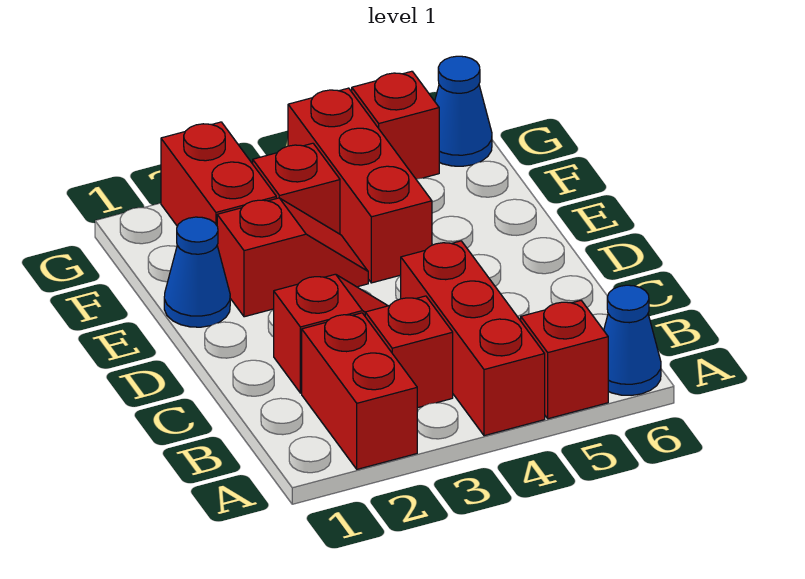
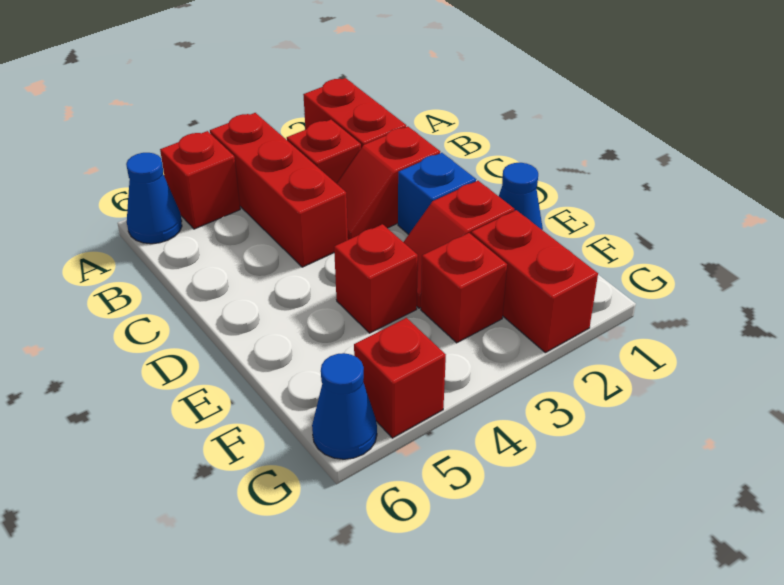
none -> blue brick D2 level 1
red brick E4:G4 level 1 -> red brick E4 level 1

